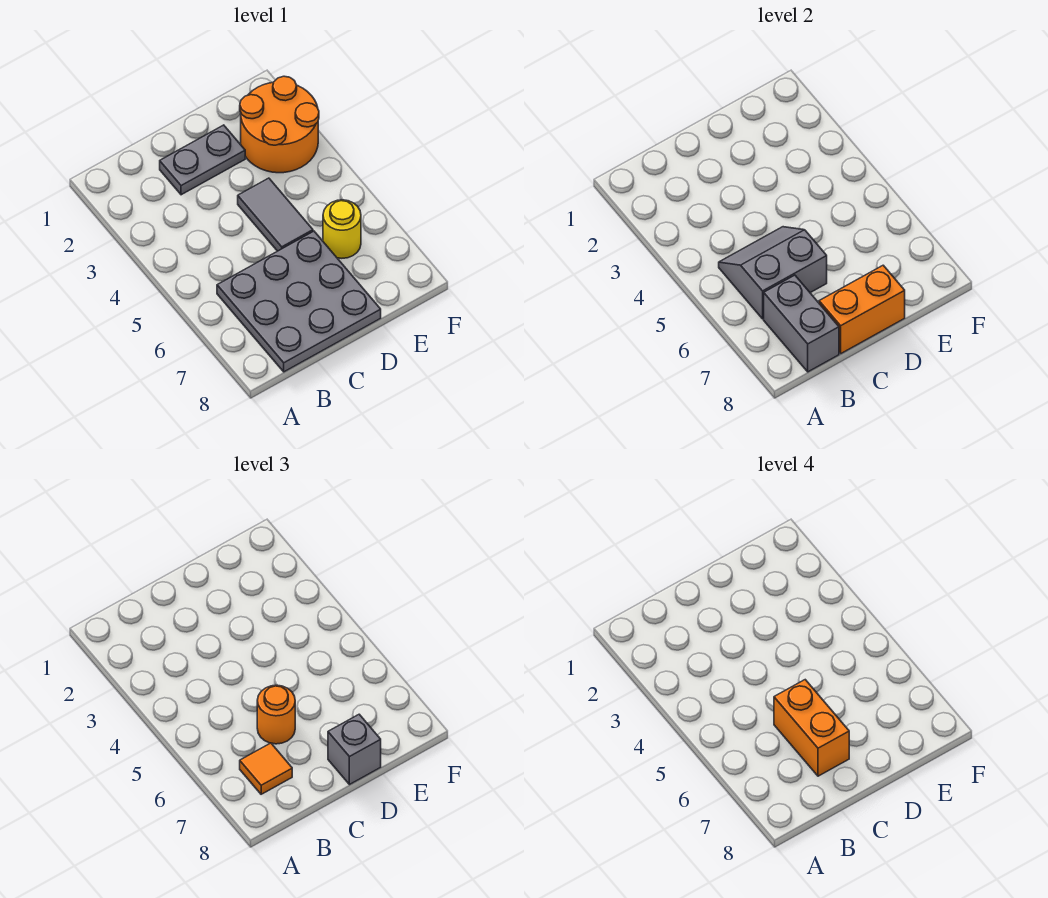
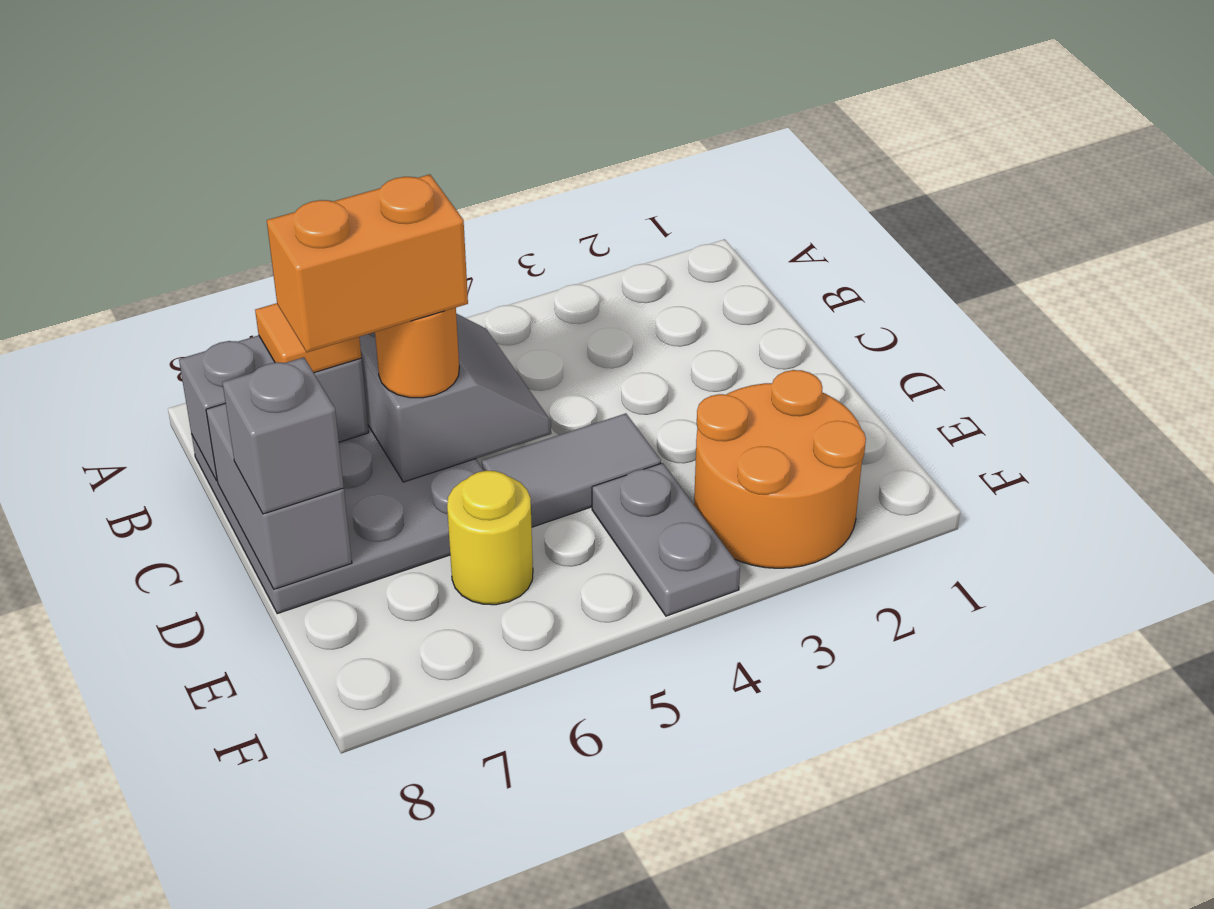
grey plate C2:D2 level 1 -> grey plate E4:F4 level 1
orange brick C8:D8 level 2 -> grey brick C8:D8 level 2

